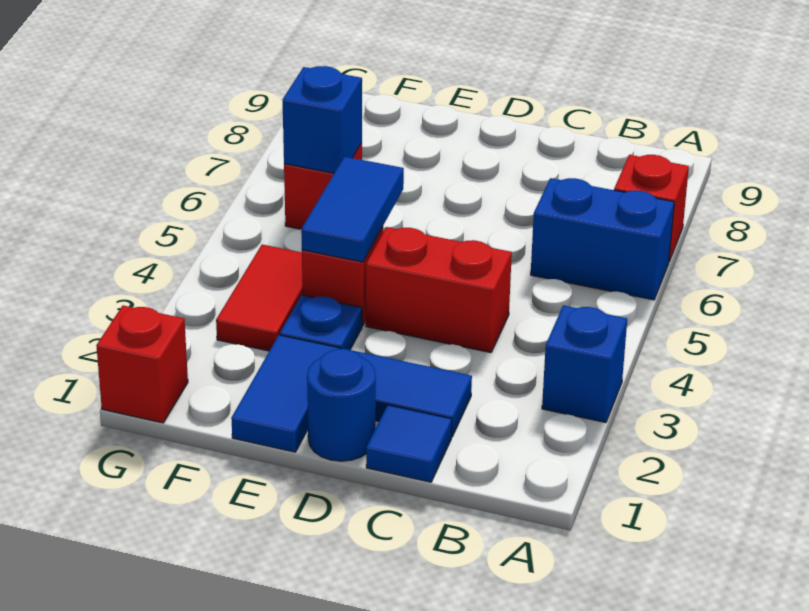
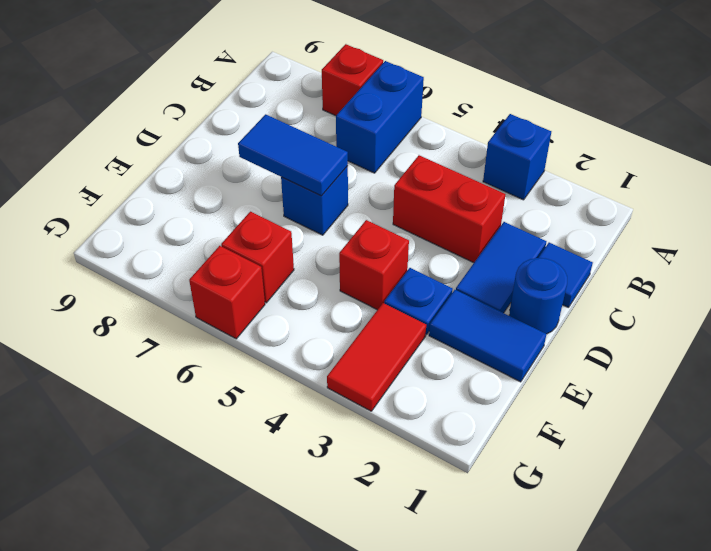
red brick C4:D4 level 1 -> red brick C3:C4 level 1
blue tile E4:E5 level 2 -> blue tile D6:D7 level 2
red tile F3:F4 level 1 -> red tile F3:G3 level 1
blue brick F6 level 2 -> blue brick D6 level 1
red brick G1 level 1 -> red brick G6 level 1

